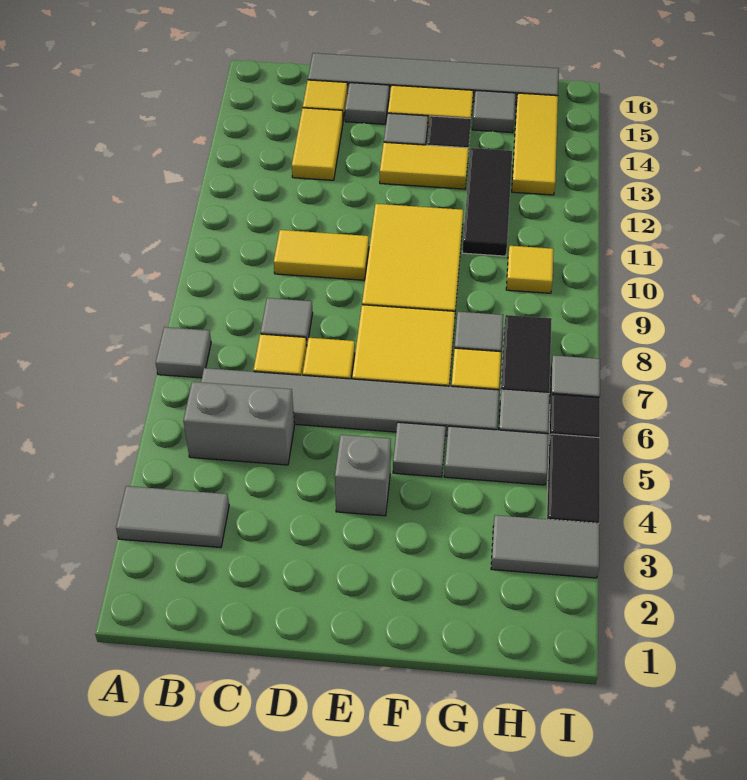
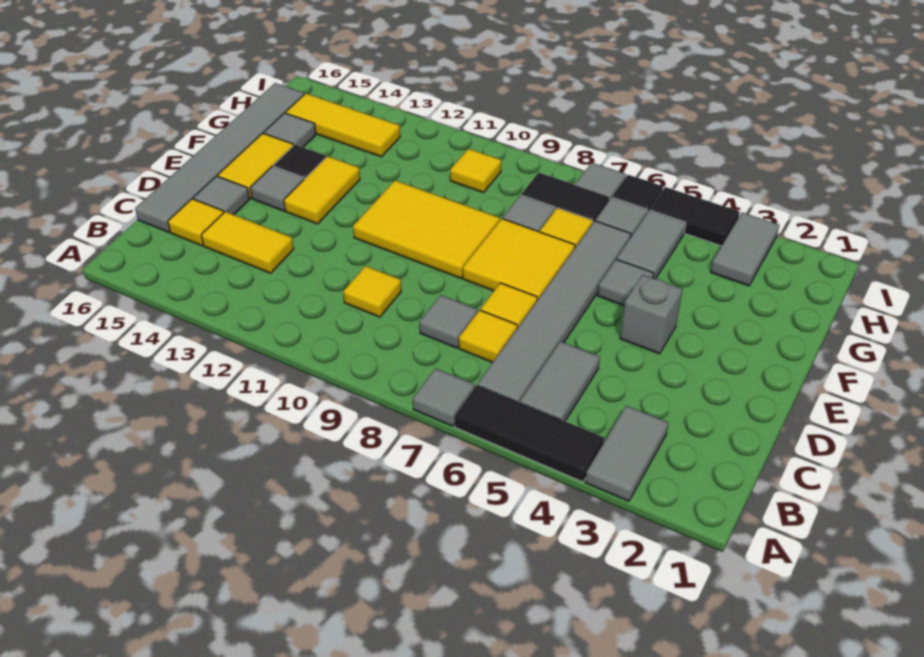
grey brick B5:C5 level 1 -> grey tile B5:C5 level 1
yellow tile C10:D10 level 1 -> yellow tile C10 level 1
black tile G11:G13 level 1 -> black tile A4:A6 level 1

